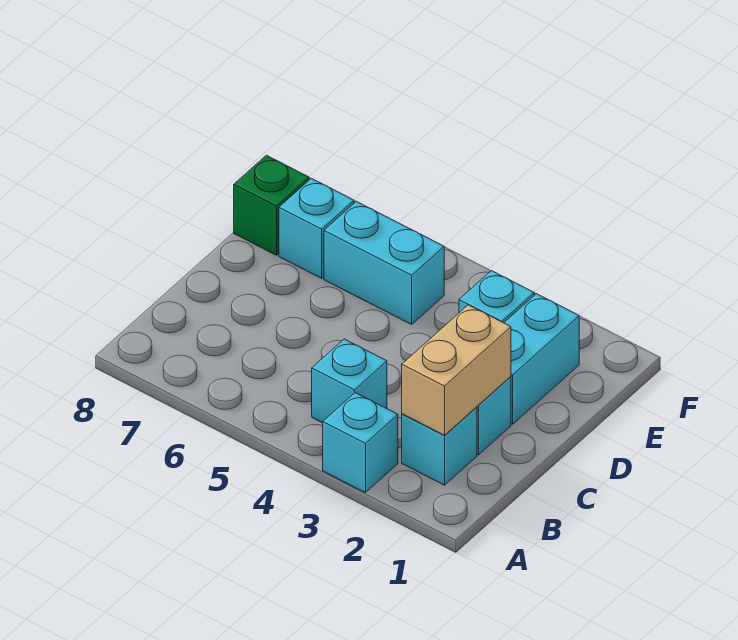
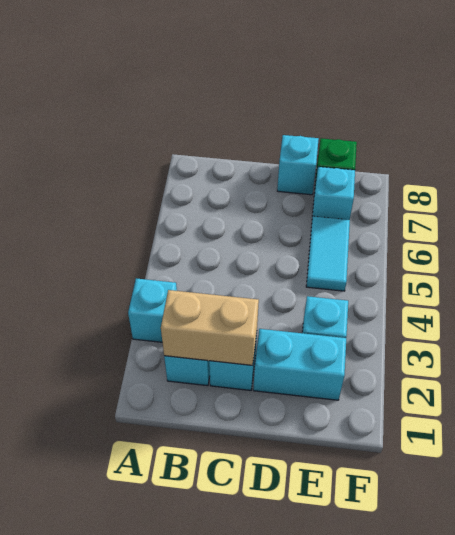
cyan brick B4 level 1 -> cyan brick D8 level 1
cyan brick E5:E6 level 1 -> cyan tile E5:E6 level 1

